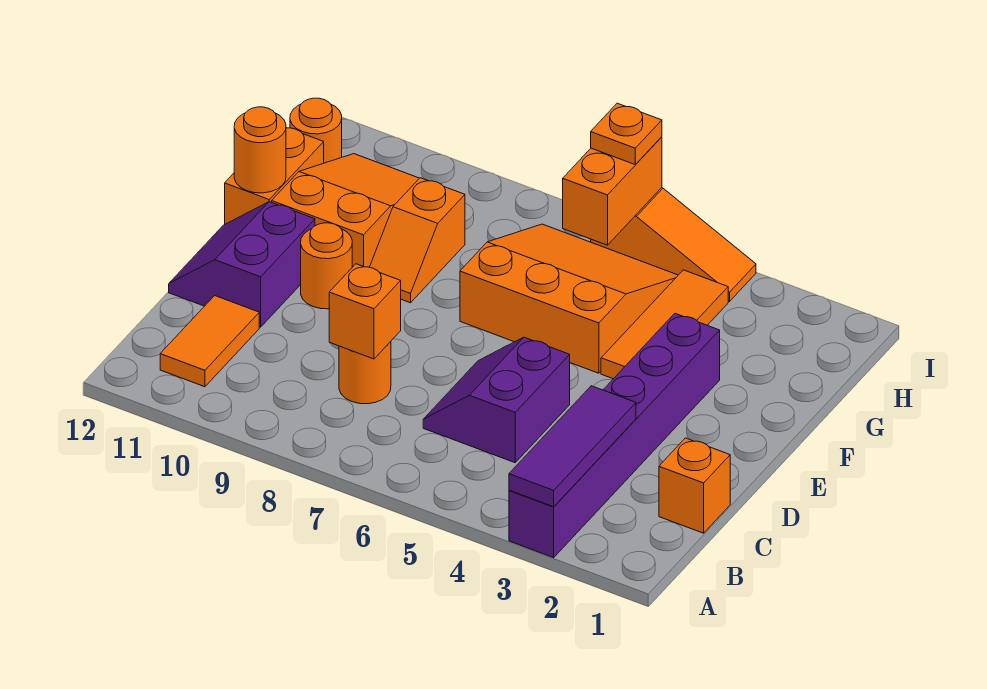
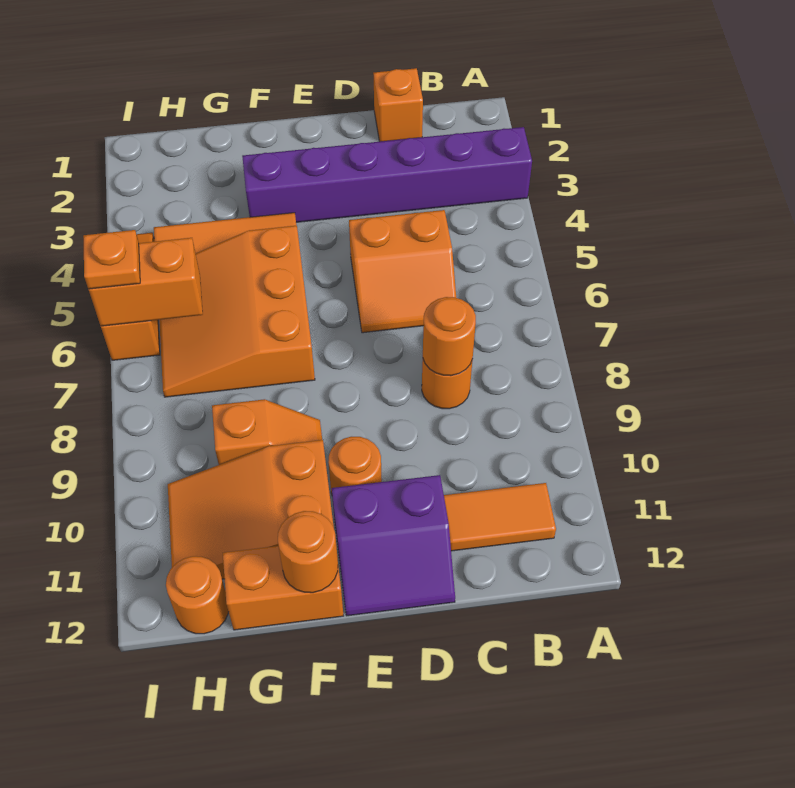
purple tile A3:C3 level 2 -> none
purple slope C5:D6 level 1 top 5 -> orange slope C5:D6 level 1 top 5
orange brick C8 level 2 -> orange round brick C8 level 2

